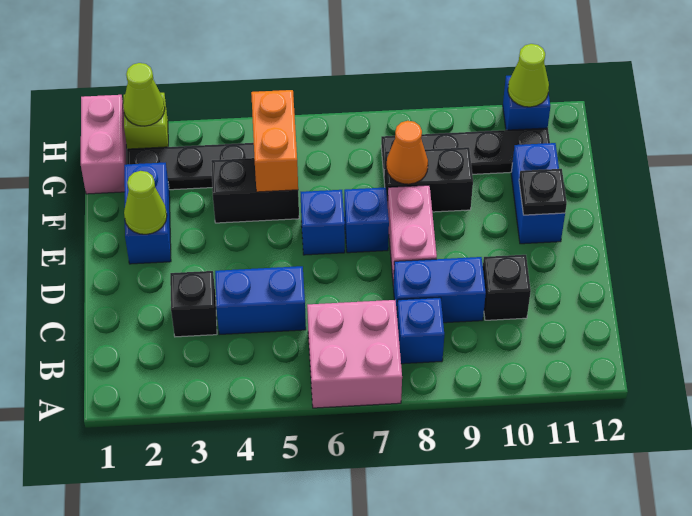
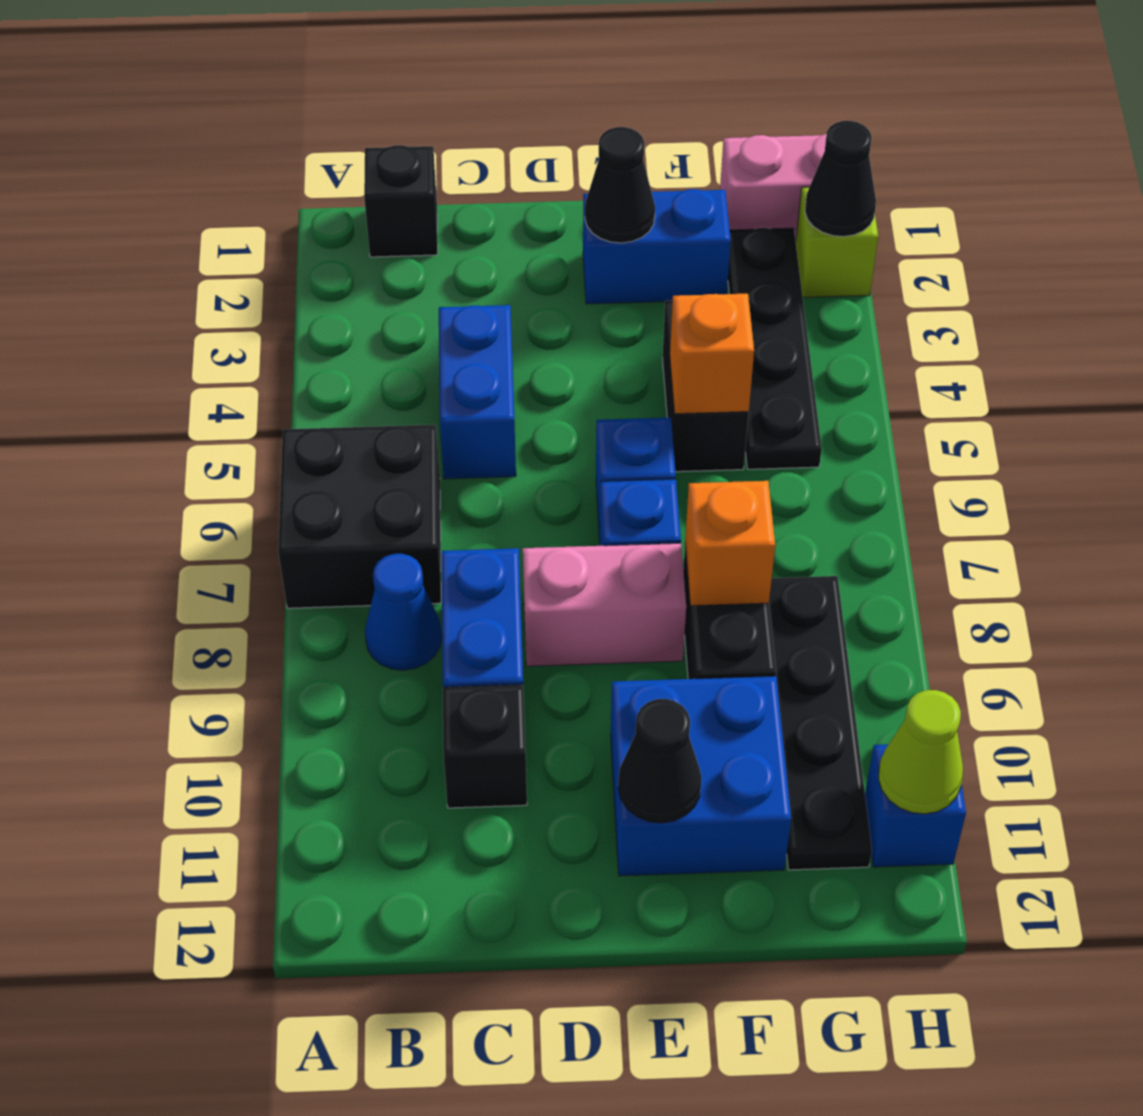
pink brick A6:B7 level 1 -> black brick A6:B7 level 1
blue brick B8 level 1 -> blue cone B8 level 1
black brick C3 level 1 -> black brick B1 level 1
lime cone E2 level 2 -> black cone E2 level 2
blue brick E11:F11 level 1 -> blue brick E10:F11 level 1
black plate E11 level 2 -> black cone E11 level 2
orange brick F5:G5 level 2 -> orange brick F5 level 2
orange cone F8 level 2 -> orange brick F8 level 2
lime cone H2 level 2 -> black cone H2 level 2

